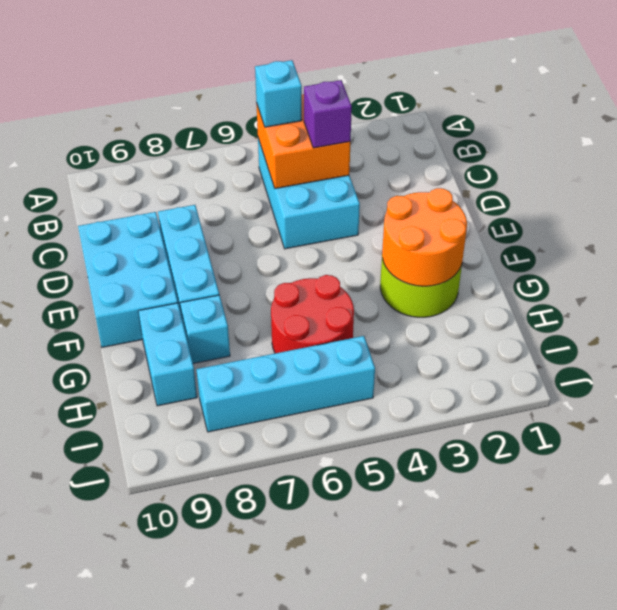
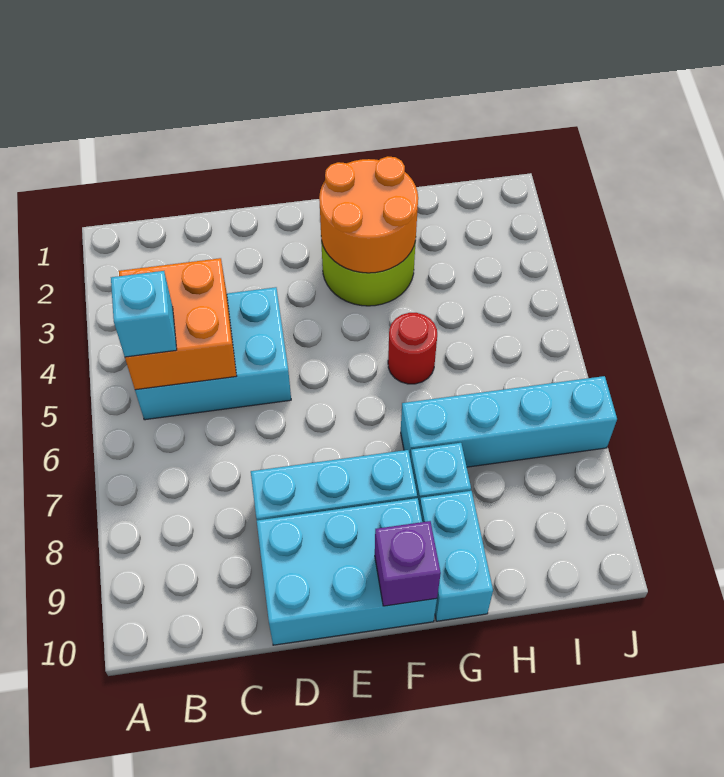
purple brick C4 level 3 -> purple brick F10 level 2
red round brick G5:H6 level 1 -> red round brick G5 level 1
cyan brick G9:H9 level 1 -> cyan brick G9:G10 level 1
cyan brick I5:I8 level 1 -> cyan brick G7:J7 level 1

